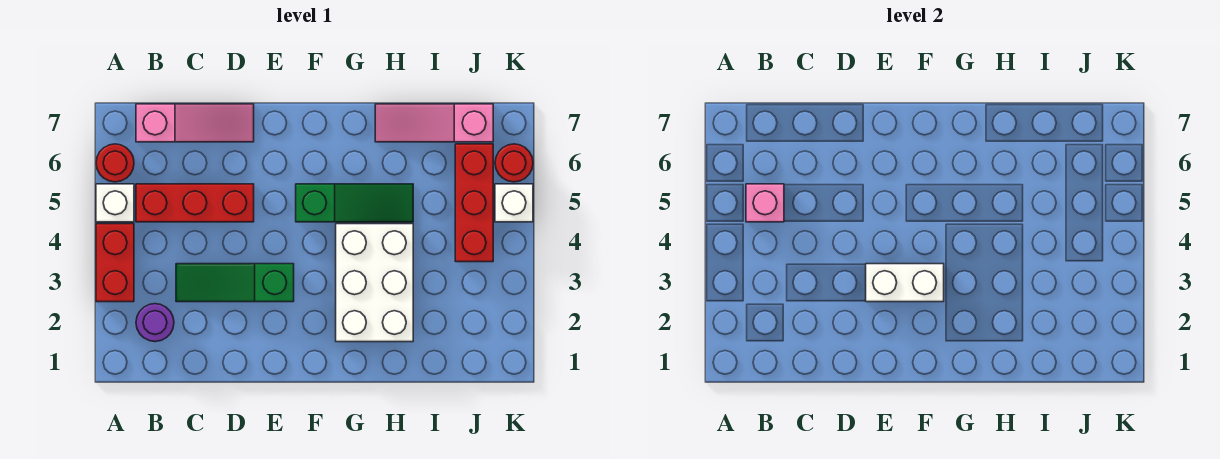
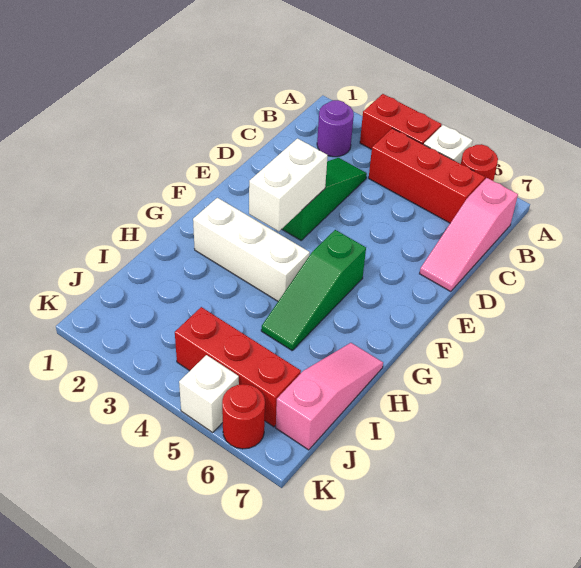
red brick B5:D5 level 1 -> red brick B4:B6 level 1
pink brick B5 level 2 -> none
white brick G2:H4 level 1 -> white brick G2:G4 level 1

